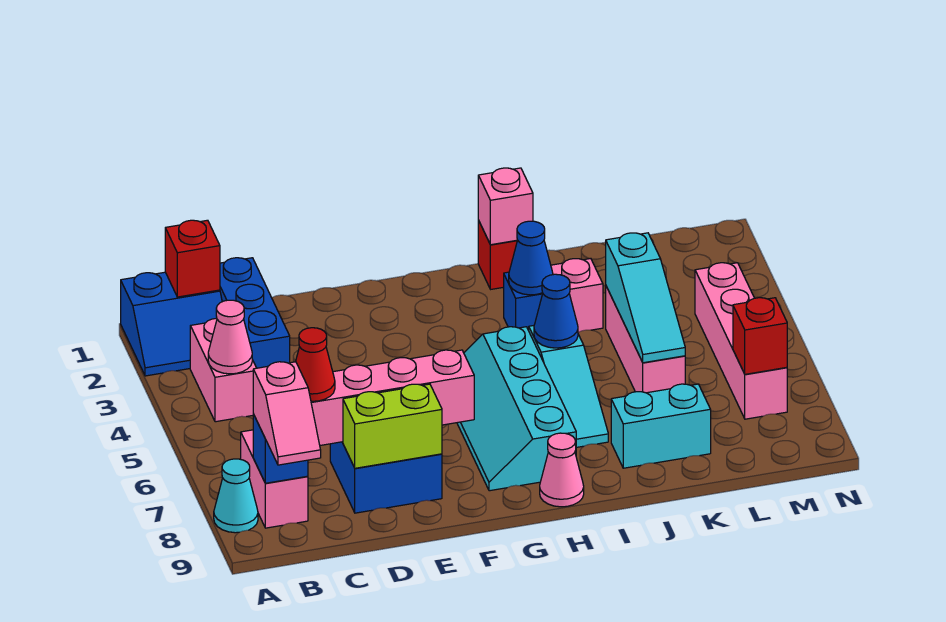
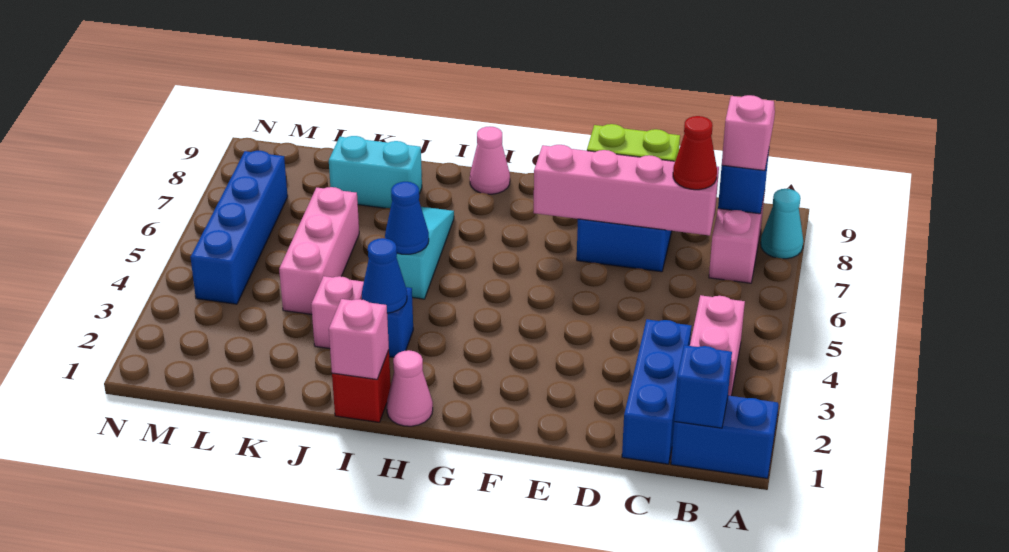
red brick B1 level 2 -> blue brick B1 level 2
pink cone B4 level 2 -> pink cone H1 level 1
cyan slope G5:H8 level 1 top H -> none
cyan slope K4:K6 level 2 top 4 -> none
pink brick M4:M7 level 1 -> blue brick M4:M7 level 1
red brick M7 level 2 -> none

